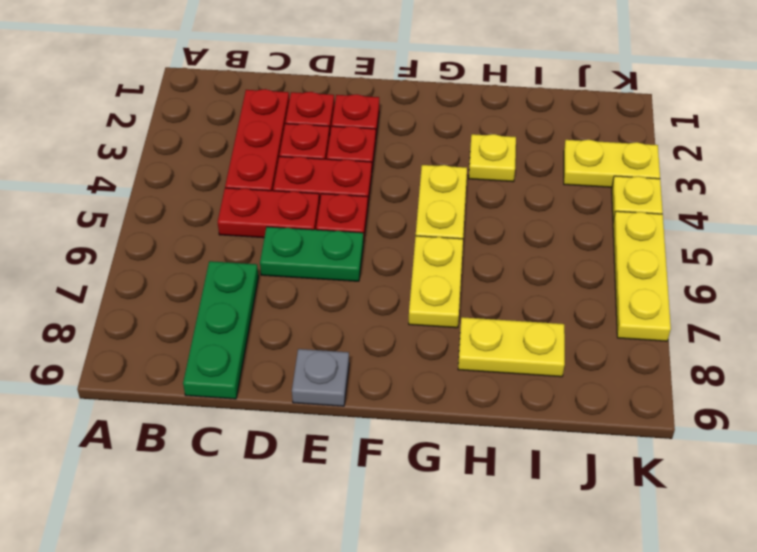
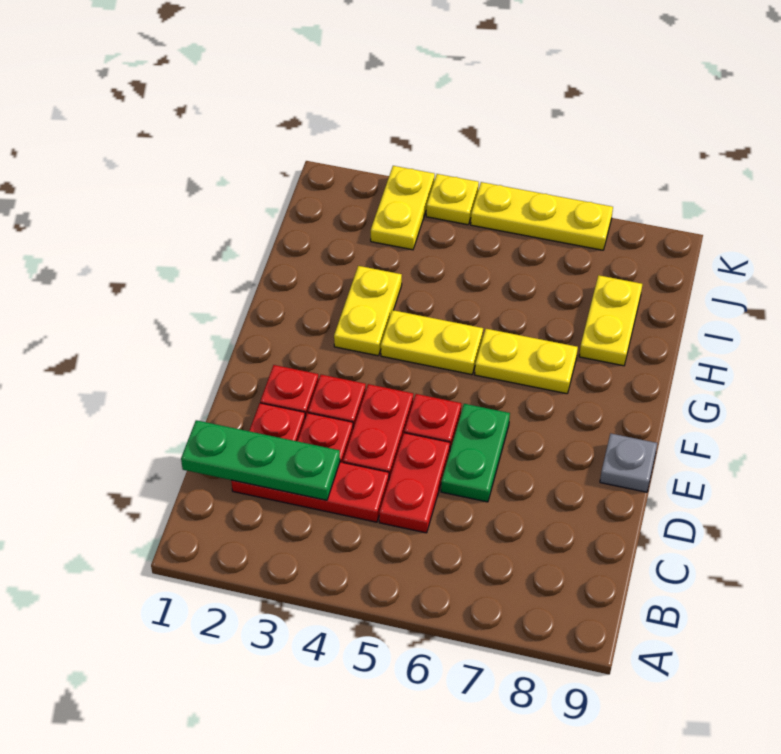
green plate C7:C9 level 1 -> green plate C1:C3 level 2
yellow plate H3 level 1 -> yellow plate G3:H3 level 1

